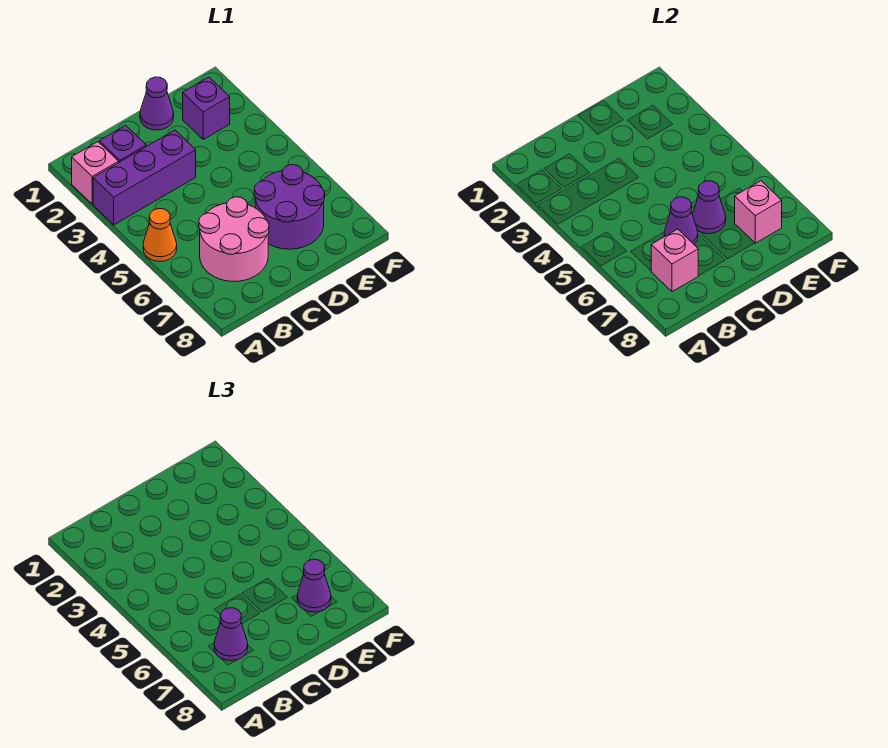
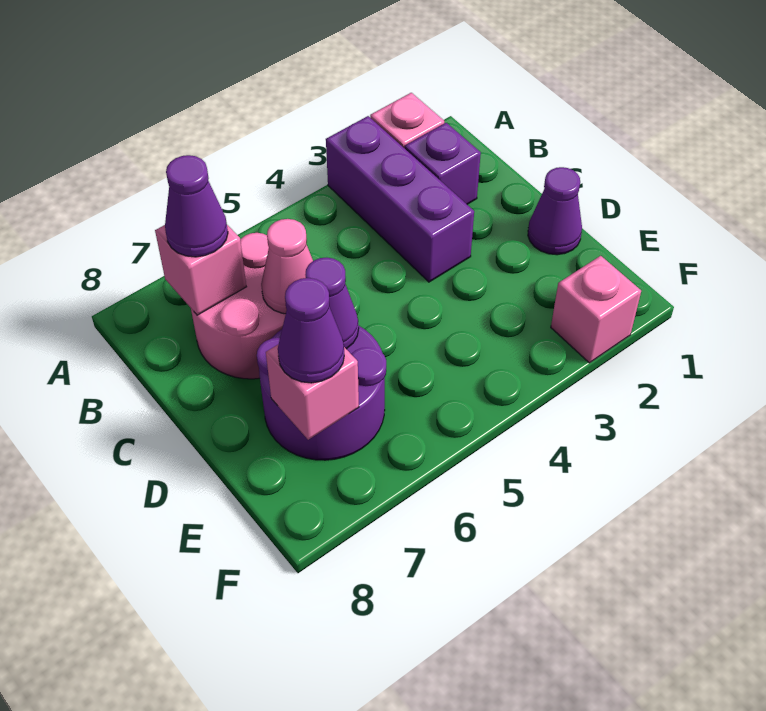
orange cone A5 level 1 -> none
purple cone C6 level 2 -> pink cone C6 level 2
purple brick E2 level 1 -> none
none -> pink brick F2 level 1

